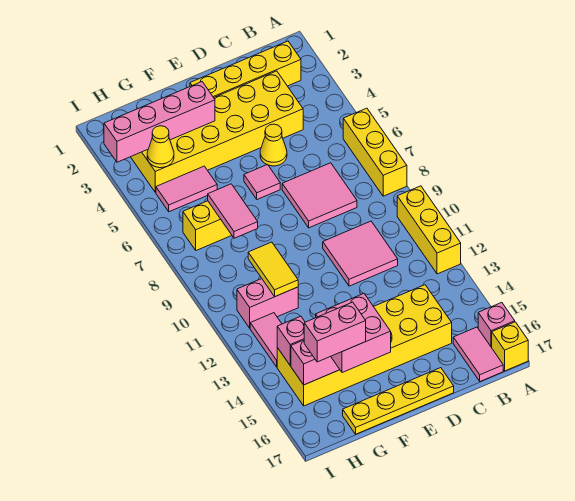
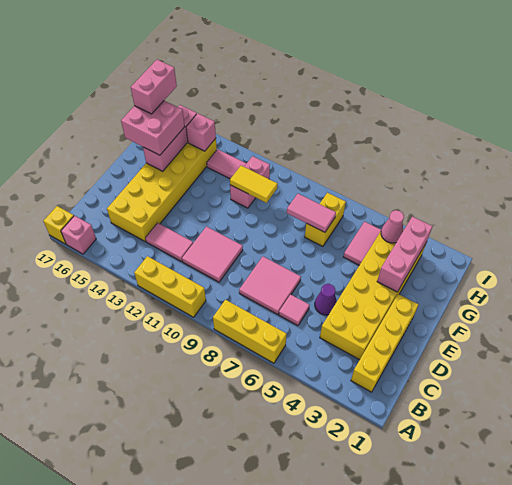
pink tile B16:B17 level 1 -> pink tile C12:C13 level 1
yellow cone D5 level 1 -> purple cone D5 level 1
yellow plate D17:G17 level 1 -> none
pink tile E6 level 1 -> pink tile C6 level 1
pink brick F3:I3 level 2 -> pink brick F3:H3 level 2
yellow cone H4 level 2 -> pink cone H4 level 2

